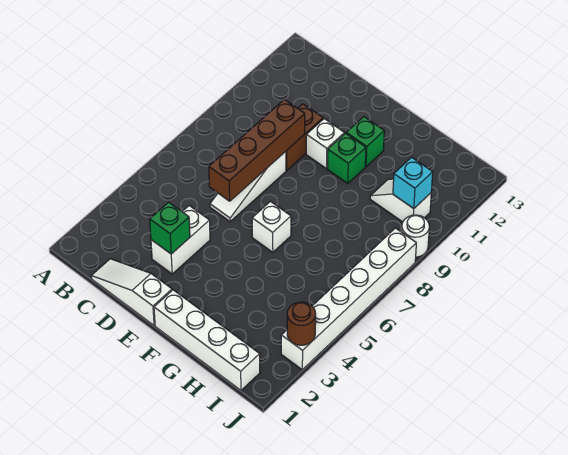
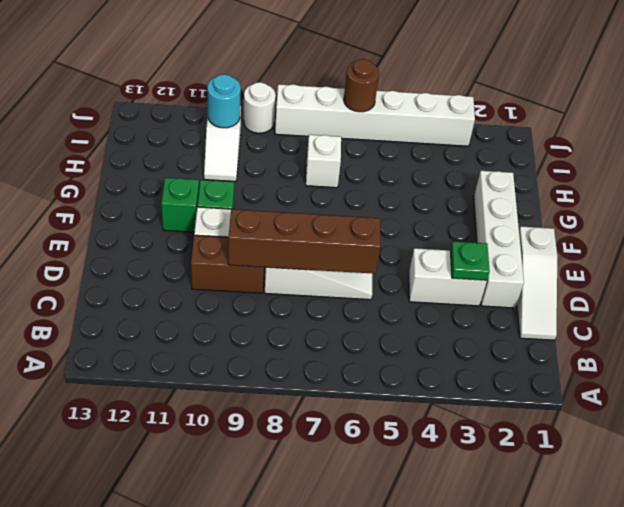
green brick D3 level 2 -> green plate D3 level 2
white brick F1:I1 level 1 -> white brick D2:G2 level 1
white brick F6 level 1 -> white brick H7 level 1
cyan brick I10 level 2 -> cyan round brick I10 level 2
brown round brick J3 level 2 -> brown round brick J6 level 2

